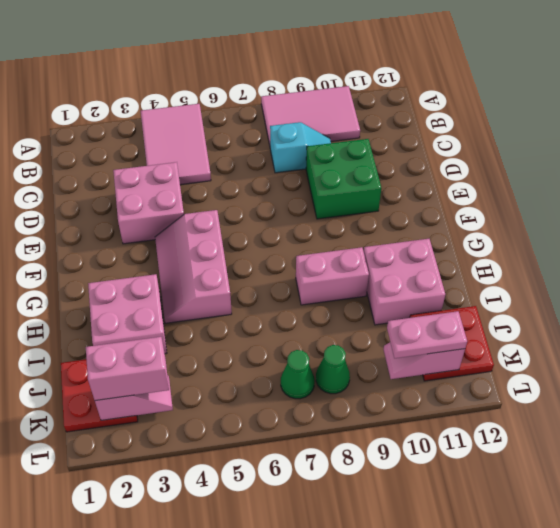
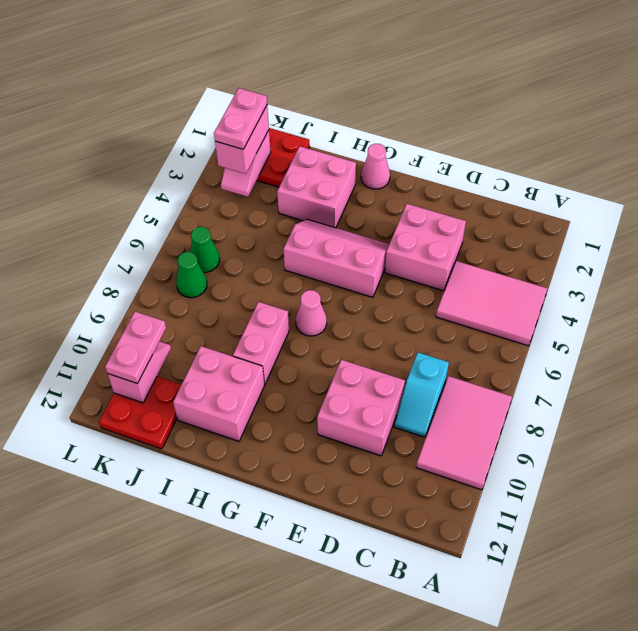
green brick D9:E10 level 1 -> pink brick D9:E10 level 1
none -> pink cone G1 level 1
none -> pink cone G7 level 1
none -> pink plate K2:K3 level 4
green cone K8 level 1 -> green cone K6 level 1

